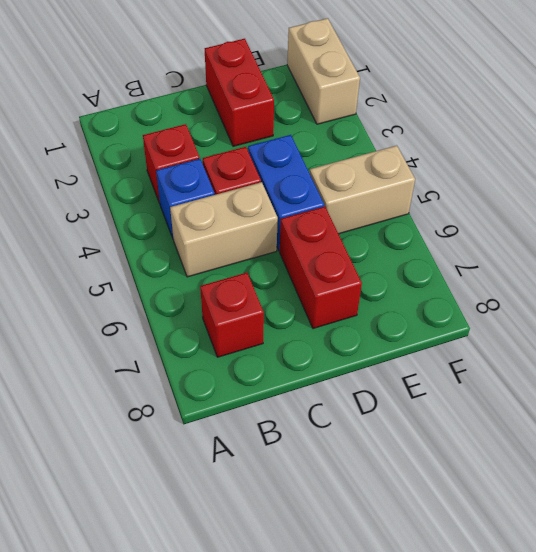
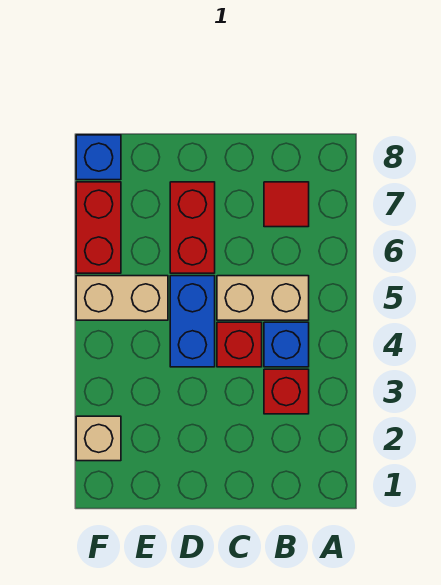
red brick B7 level 1 -> red tile B7 level 1
red brick D1:D2 level 1 -> red brick F6:F7 level 1
tan brick F1:F2 level 1 -> tan brick F2 level 1
none -> blue brick F8 level 1

